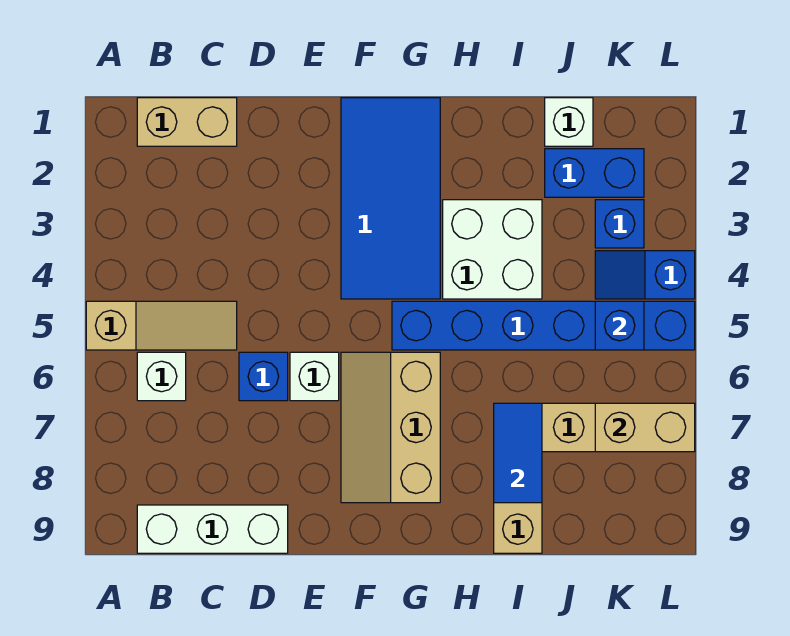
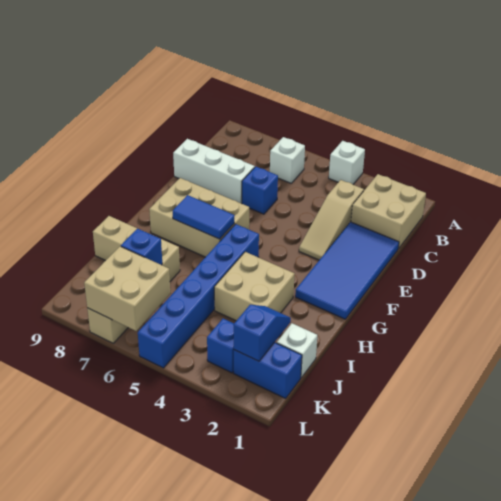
tan slope A5:C5 level 1 top A -> tan slope C3:E3 level 1 top C
tan brick B1:C1 level 1 -> tan brick B1:C2 level 1
white brick B9:D9 level 1 -> white brick D7:D9 level 1
white brick E6 level 1 -> white brick A4 level 1
blue tile F1:G4 level 1 -> blue tile D1:G2 level 1
tan slope F6:G8 level 1 top G -> tan brick F6:G8 level 1
white brick H3:I4 level 1 -> tan brick H3:I4 level 1
blue tile I7:I8 level 2 -> blue tile G6:G7 level 2
blue brick J2:K2 level 1 -> blue brick K1:K2 level 1
blue slope K4:L4 level 1 top L -> blue slope J2:K2 level 2 top K
blue brick K5 level 2 -> blue brick J7 level 2
tan brick K7:L7 level 2 -> tan brick K6:L7 level 2

